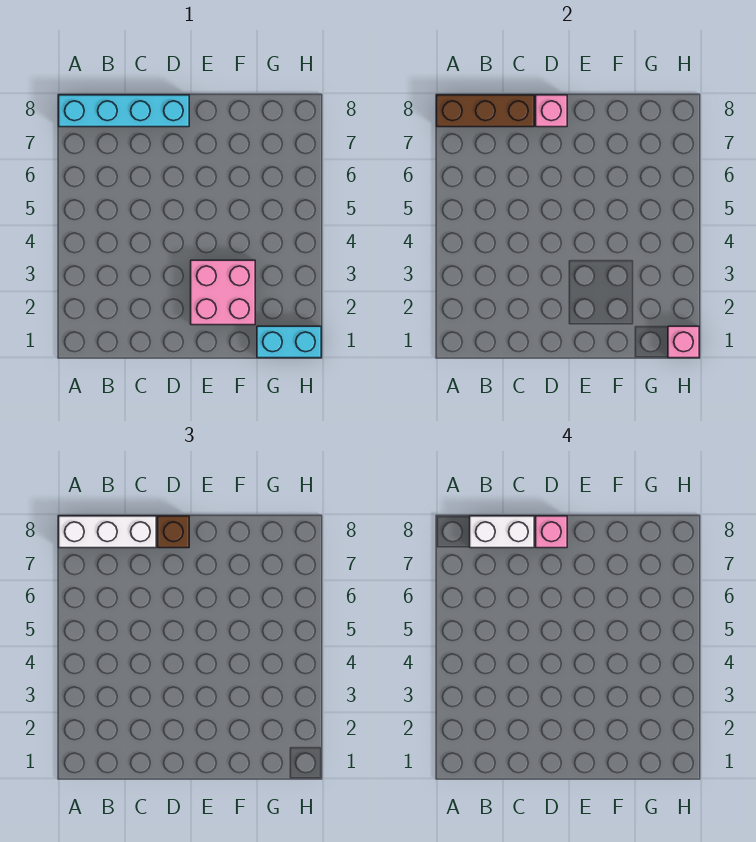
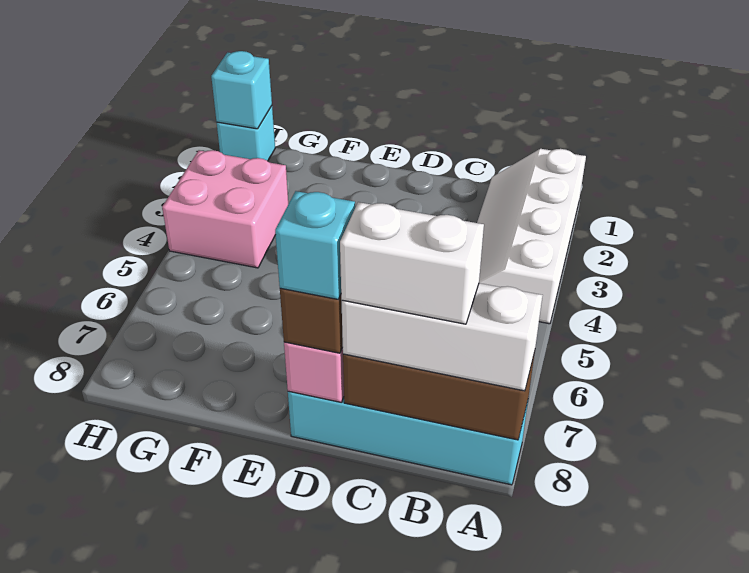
none -> white slope A1:B4 level 1 top A
pink brick D8 level 4 -> cyan brick D8 level 4
pink brick E2:F3 level 1 -> pink brick G3:H4 level 1
cyan brick G1:H1 level 1 -> cyan brick H1 level 1
pink brick H1 level 2 -> cyan brick H1 level 2

